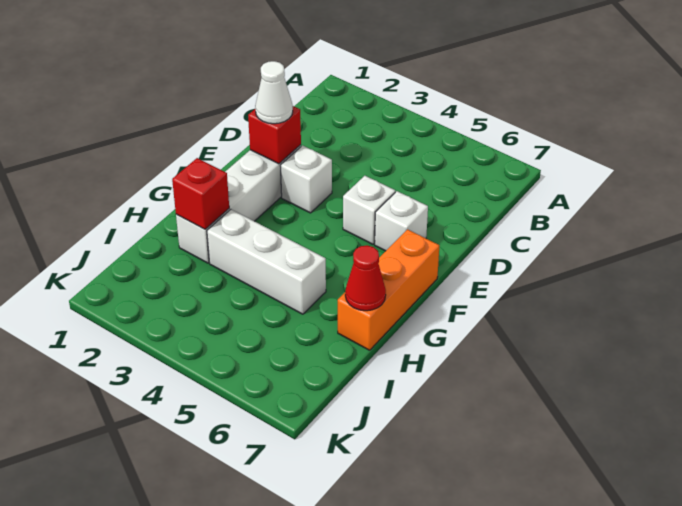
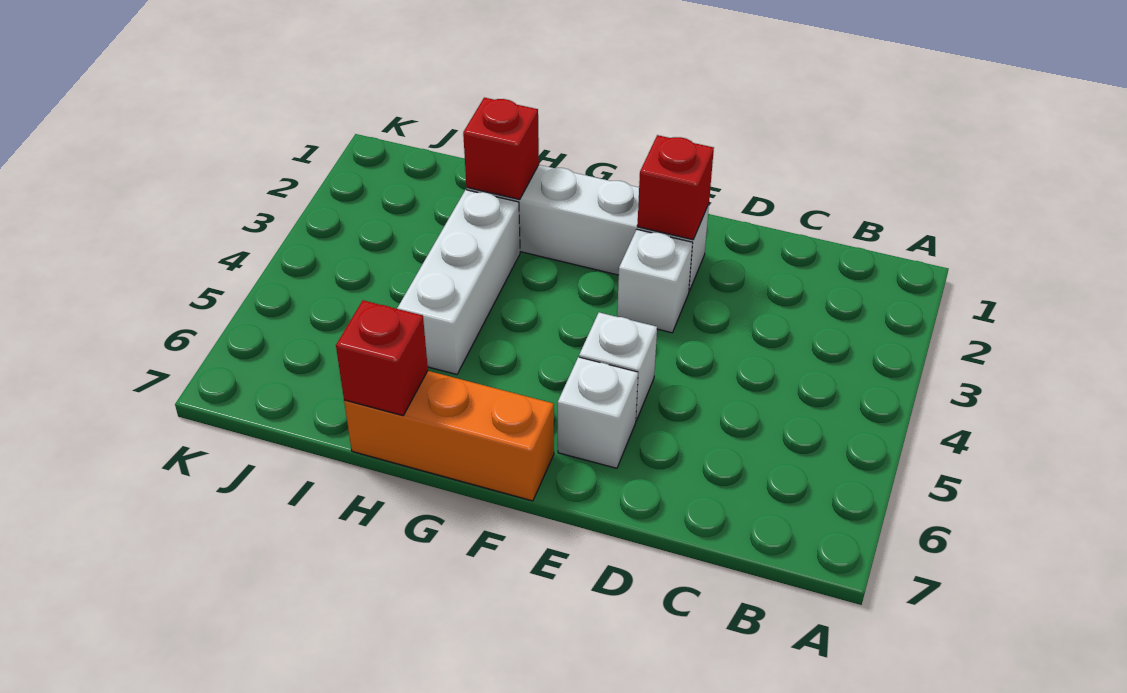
white cone E2 level 3 -> none
red cone H7 level 2 -> red brick H7 level 2

